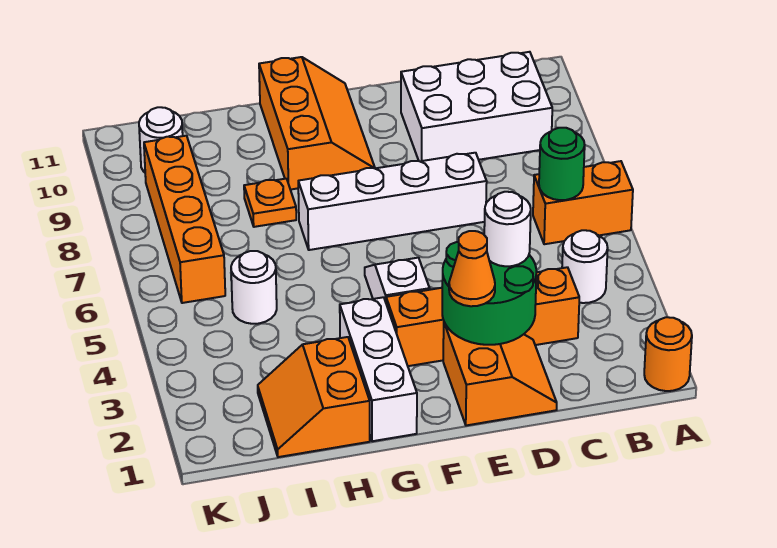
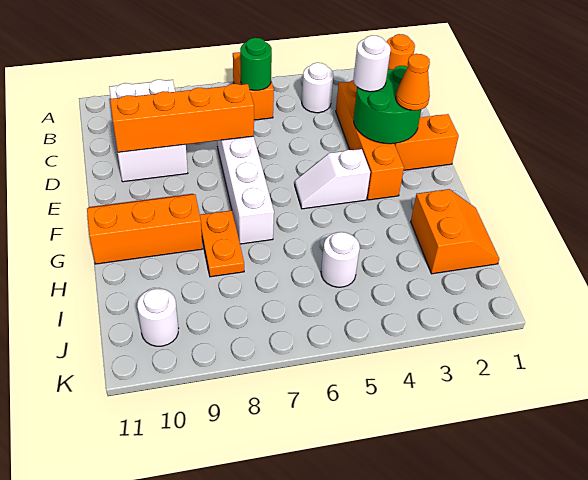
white brick G1:G3 level 1 -> none
orange slope H1:I2 level 1 top H -> orange slope H1:I2 level 1 top 2
orange plate H8 level 1 -> orange plate G8:H8 level 1
orange brick J6:J9 level 1 -> orange brick D7:D10 level 2

